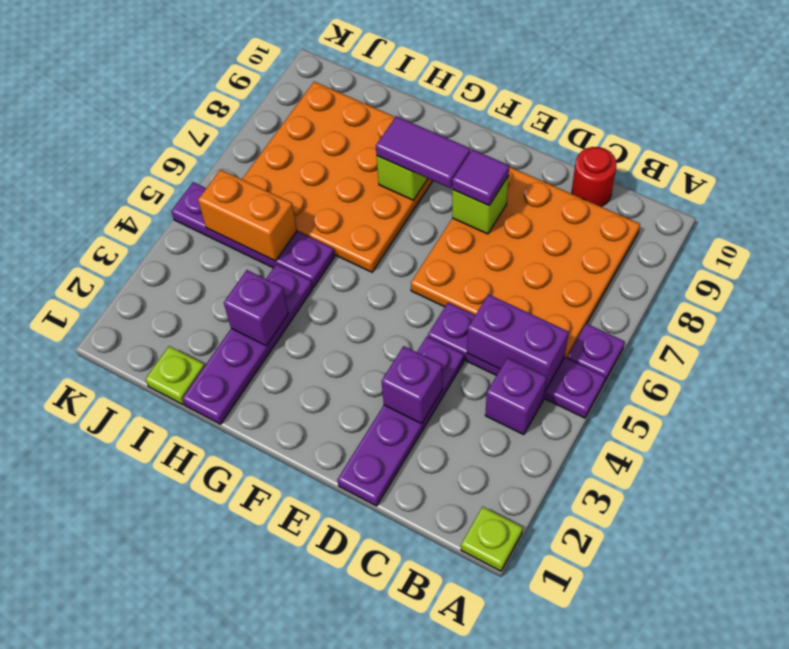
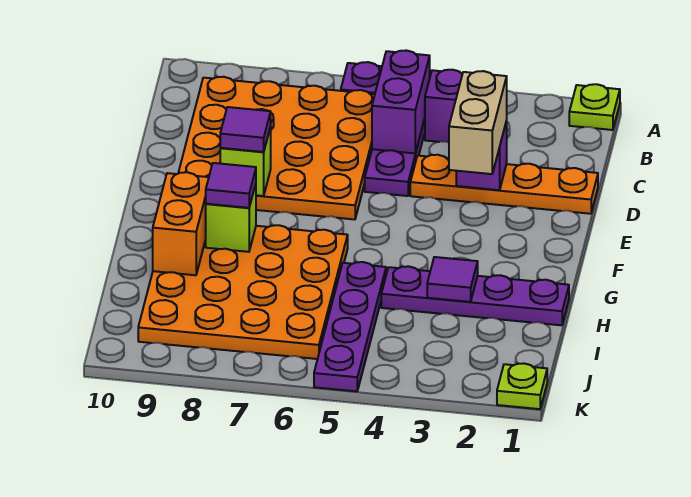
red round brick C10 level 1 -> none
purple plate D1:D4 level 1 -> orange plate D1:D4 level 1
none -> tan brick D3:E3 level 3
purple tile F8:G8 level 3 -> purple tile G8 level 3
purple brick H3 level 2 -> purple tile H3 level 2
lime plate I1 level 1 -> lime plate K1 level 1
orange brick I5:J5 level 2 -> orange brick G9:H9 level 2

